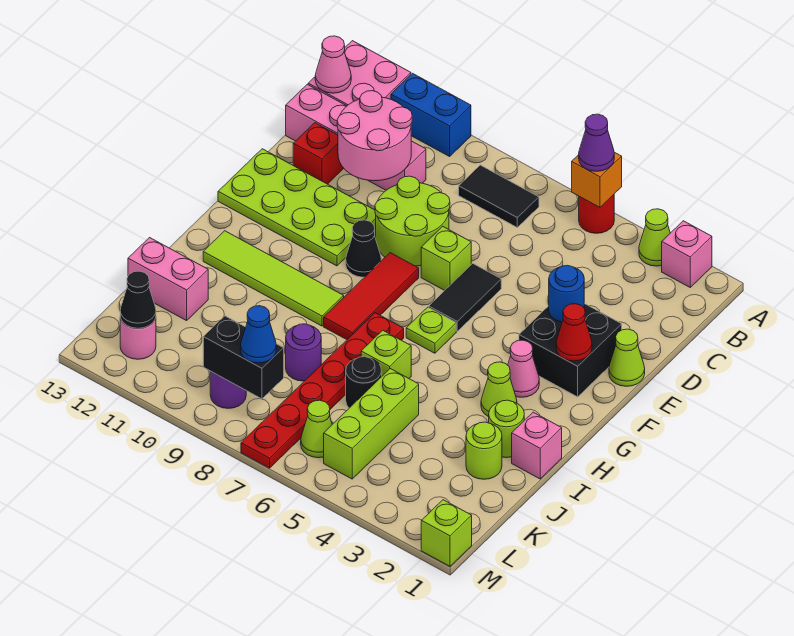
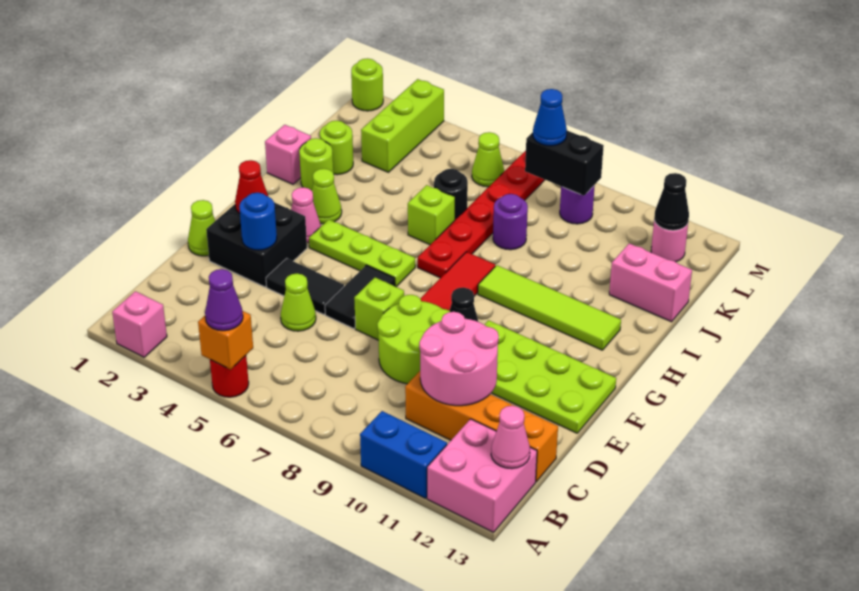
lime cone A3 level 1 -> lime cone D5 level 1
black tile B7:B8 level 1 -> black tile E4:E5 level 1
pink brick C10:C13 level 1 -> orange brick C10:C13 level 1
red brick D12 level 1 -> none
lime plate G6 level 1 -> lime plate G4:G6 level 1
lime brick J5:L5 level 1 -> lime brick K3:M3 level 1
lime brick M1 level 1 -> lime round brick M1 level 1

